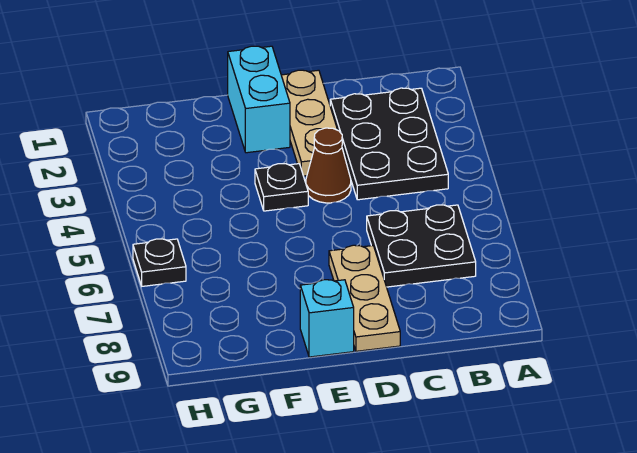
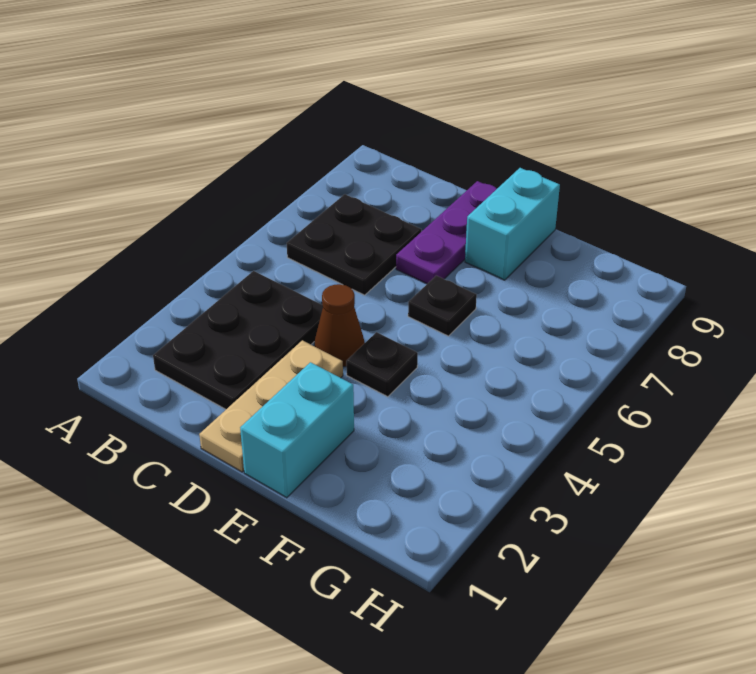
tan plate D7:D9 level 1 -> purple plate D7:D9 level 1
cyan brick E9 level 1 -> cyan brick E8:E9 level 1
black plate H6 level 1 -> black plate E6 level 1

